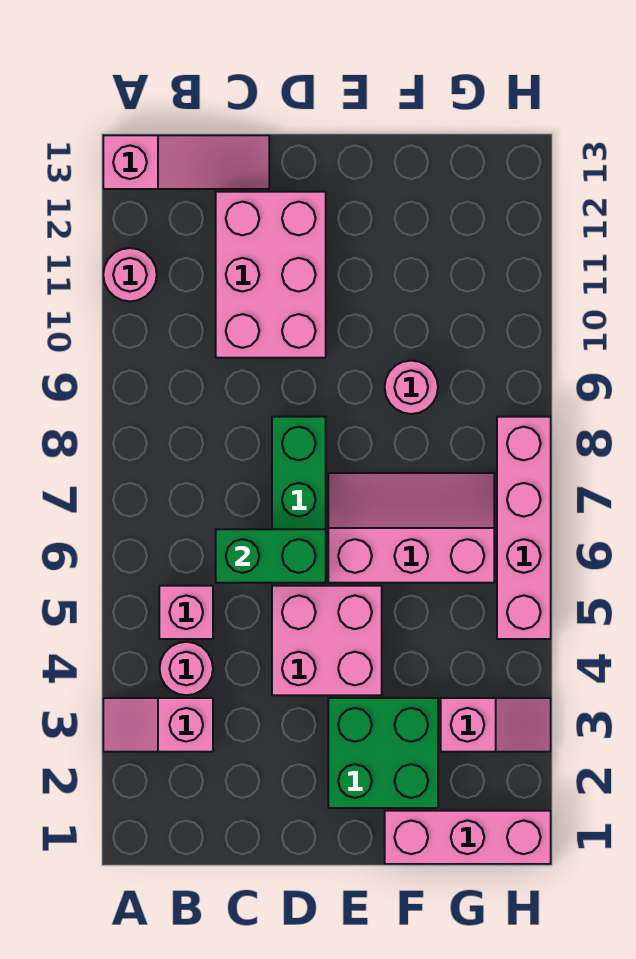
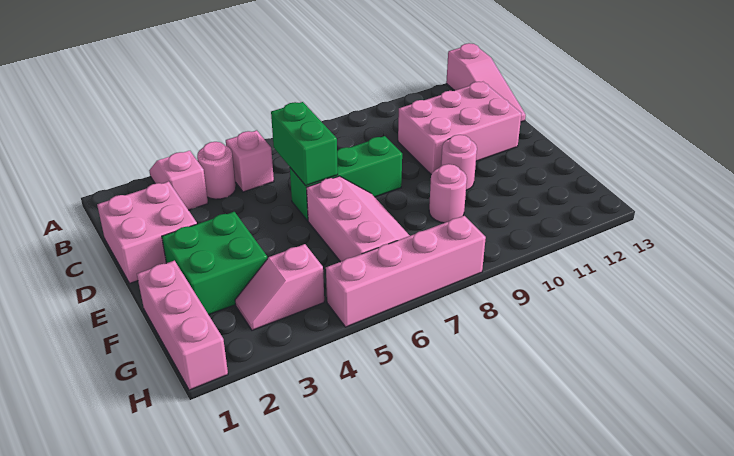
pink round brick A11 level 1 -> pink round brick E10 level 1
pink brick D4:E5 level 1 -> pink brick C1:D2 level 1
pink slope G3:H3 level 1 top G -> pink slope G3:G4 level 1 top 4

